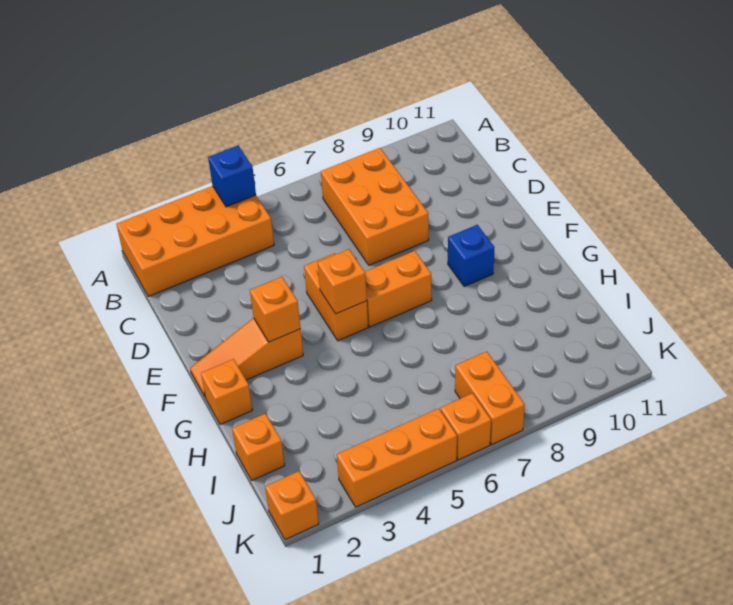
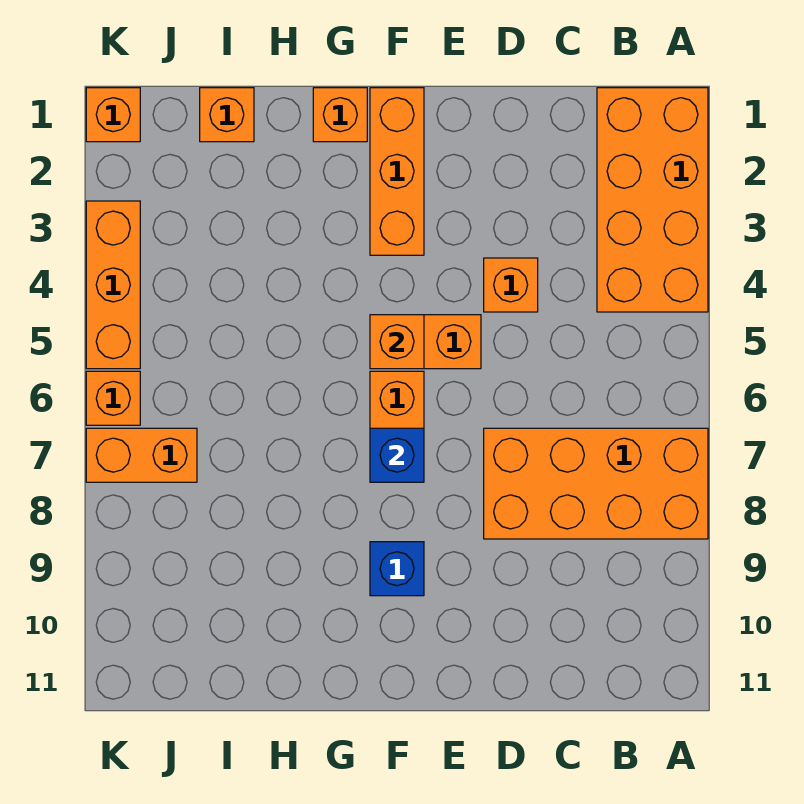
blue brick A4 level 2 -> blue brick F7 level 2
orange brick B7:D8 level 1 -> orange brick A7:D8 level 1
orange slope F1:F3 level 1 top 3 -> orange brick F1:F3 level 1
orange brick F3 level 2 -> orange brick D4 level 1

